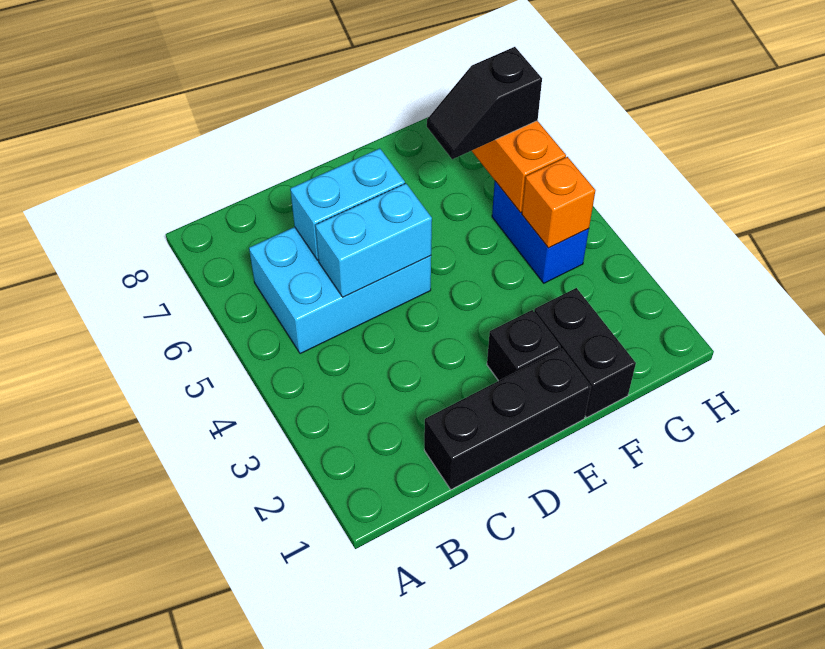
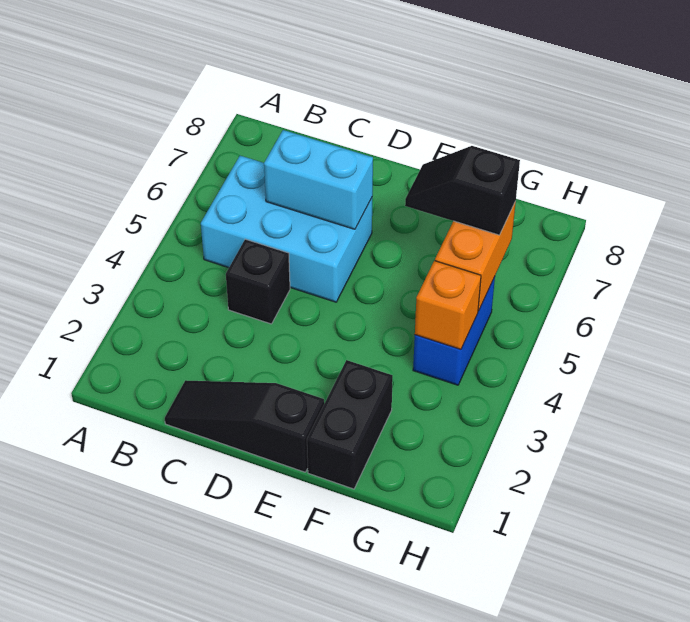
black brick C1:E1 level 1 -> black slope C1:E1 level 1 top E
cyan brick C5:D5 level 2 -> none
black brick E2 level 1 -> black brick C4 level 1

